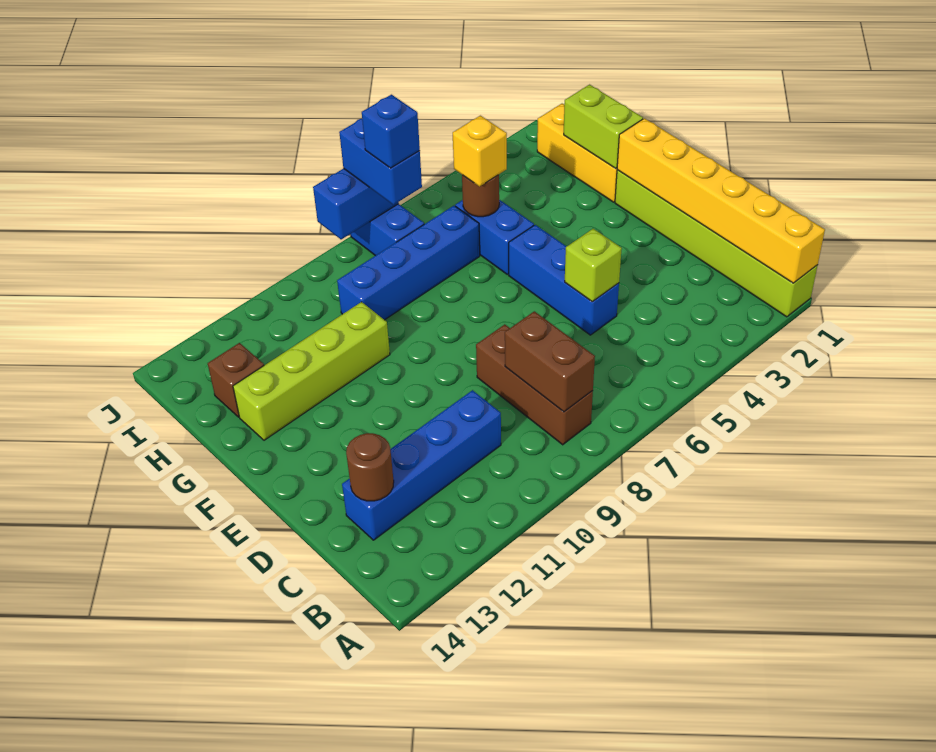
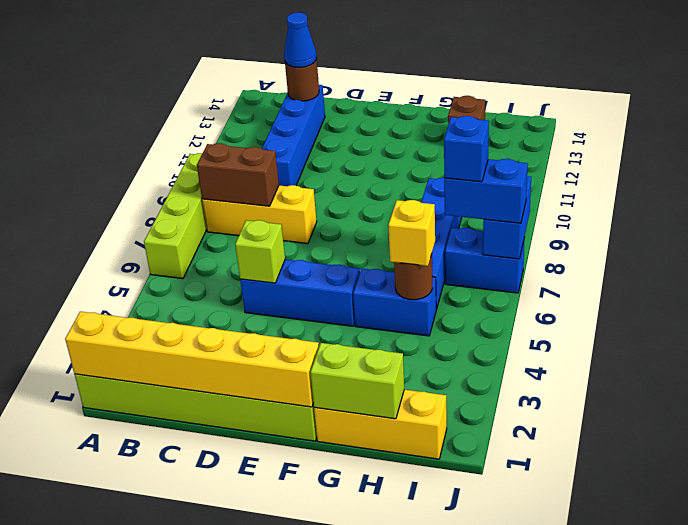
brown brick B8:D8 level 1 -> yellow brick B8:D8 level 1
none -> blue cone C13 level 3
lime brick G10:G13 level 1 -> lime brick A6:A9 level 1

